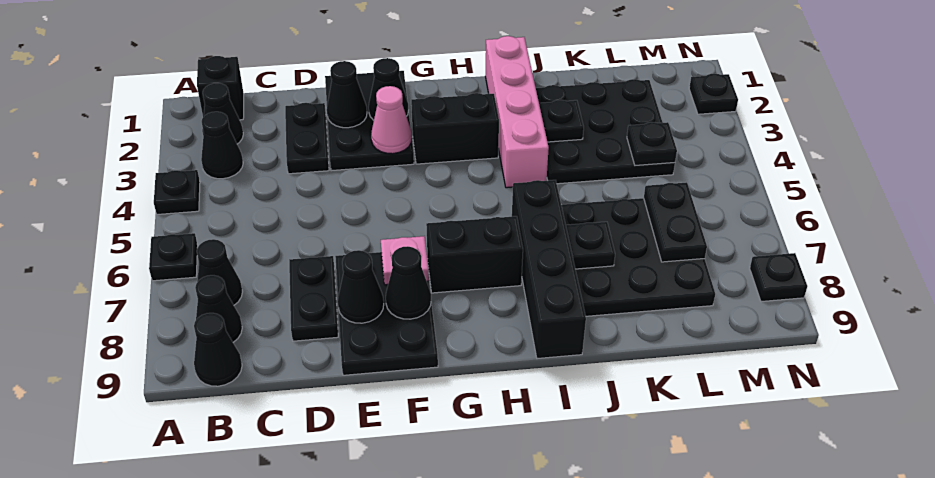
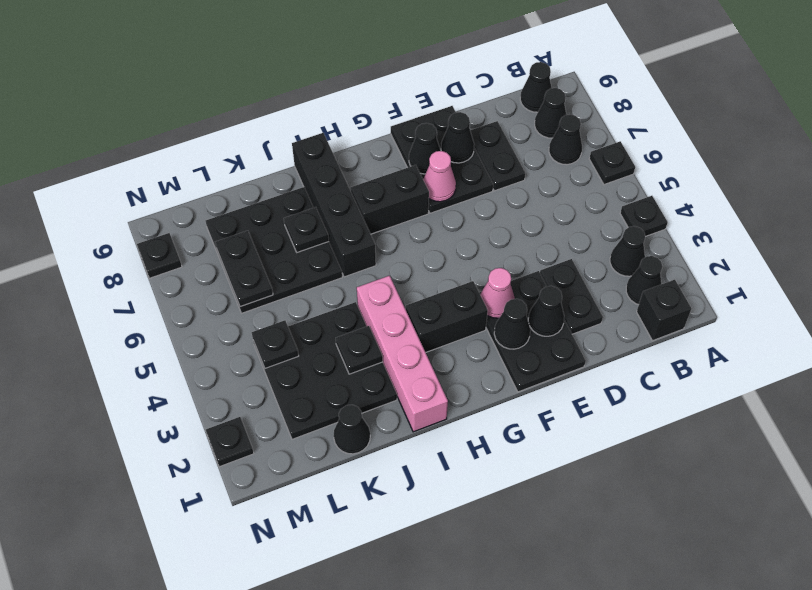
pink plate F7 level 2 -> pink cone F7 level 2
none -> black cone K1 level 1

